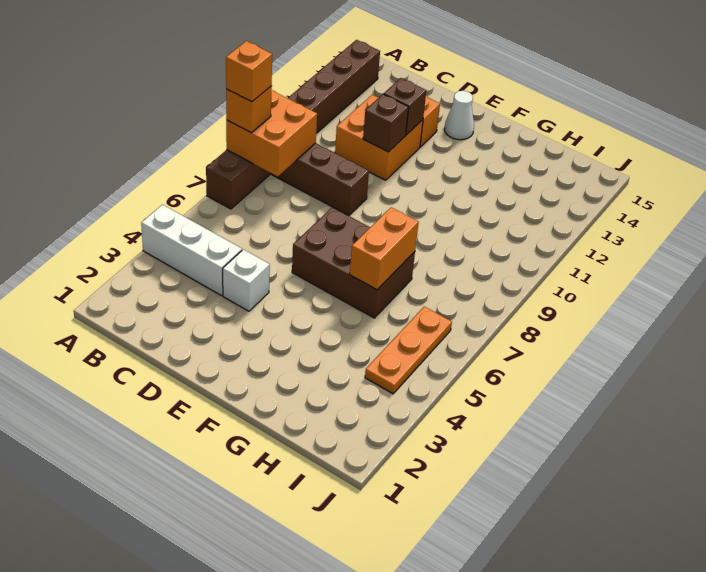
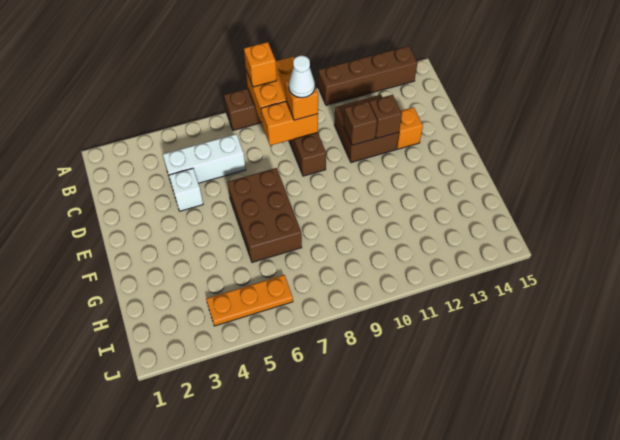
white brick A4:C4 level 1 -> white brick C4:C6 level 1
orange brick A8 level 4 -> orange brick C9 level 3
orange brick C11:D12 level 1 -> brown brick C11:D12 level 1
white cone E14 level 1 -> white cone C9 level 4
orange brick G6:G7 level 2 -> orange brick C8:C9 level 2

